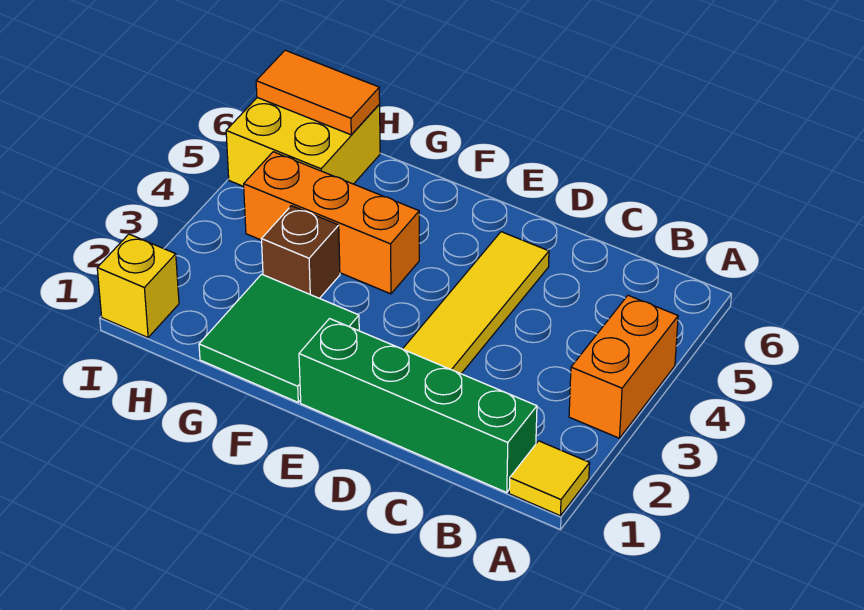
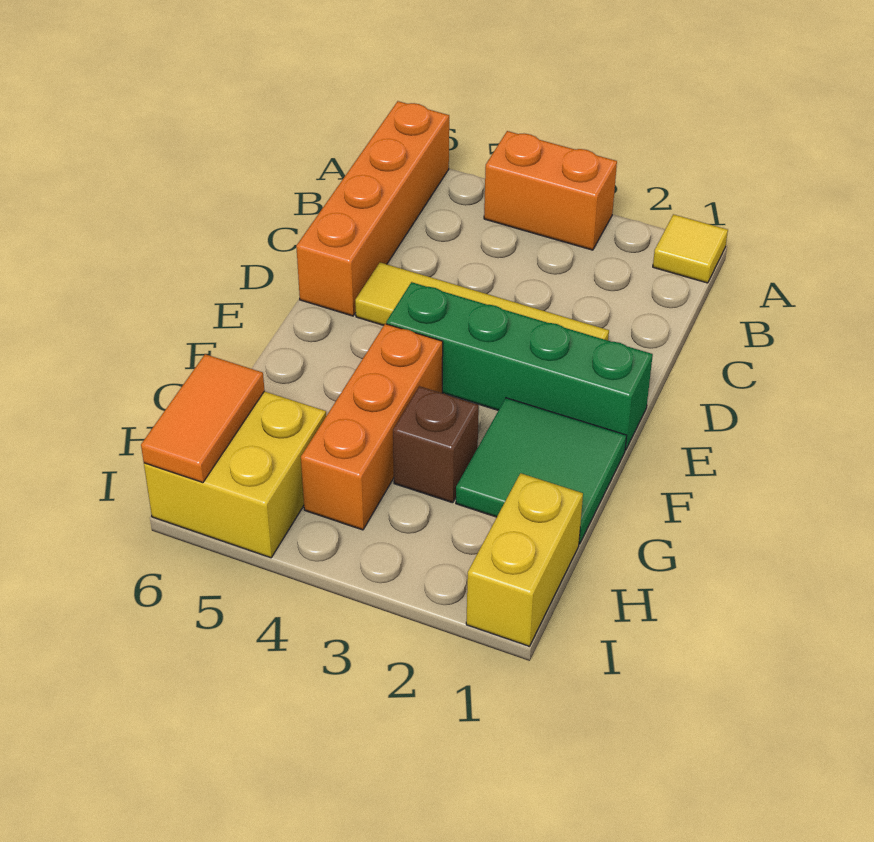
none -> orange brick A6:D6 level 1
green brick B1:E1 level 1 -> green brick E1:E4 level 1
yellow brick I1 level 1 -> yellow brick H1:I1 level 1

